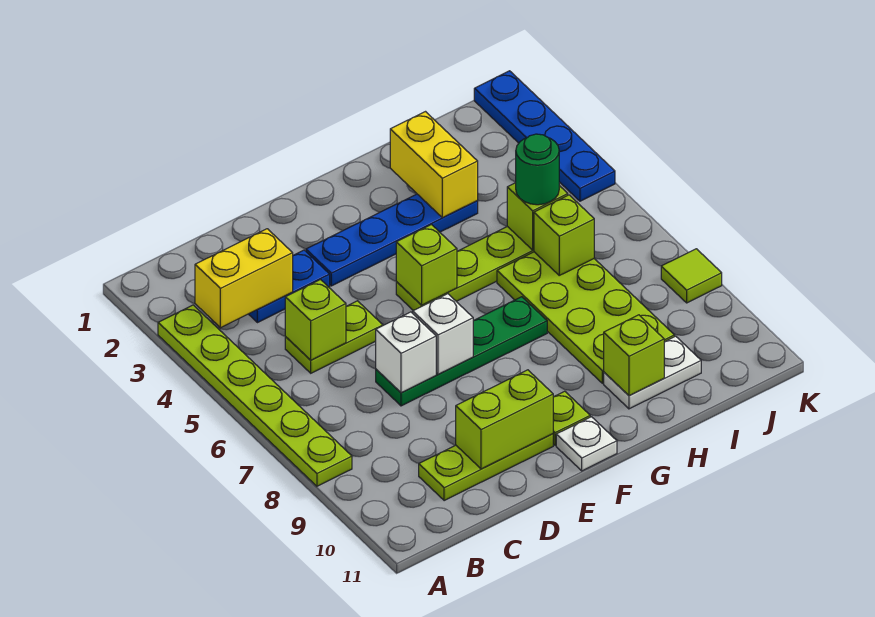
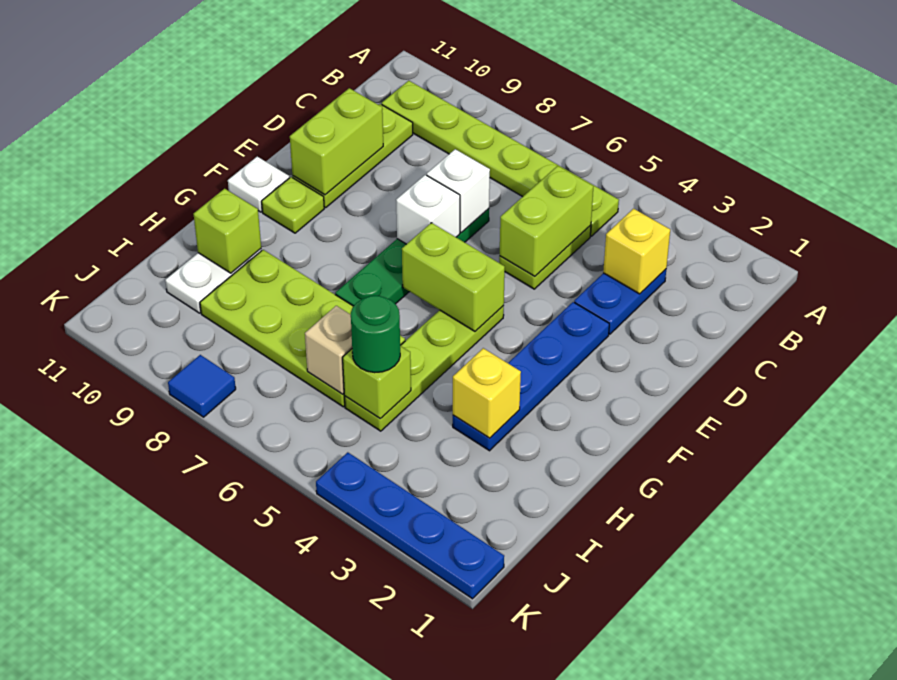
lime plate A3:A8 level 1 -> lime plate B5:B10 level 1
yellow brick B3:C3 level 2 -> yellow brick C3 level 2
lime brick C5 level 2 -> lime brick C5:D5 level 2
lime brick F5 level 2 -> lime brick F5:F6 level 2
yellow brick H2:H3 level 2 -> yellow brick H3 level 2
lime brick I6 level 2 -> tan brick I6 level 2
lime tile K8 level 1 -> blue tile K8 level 1

